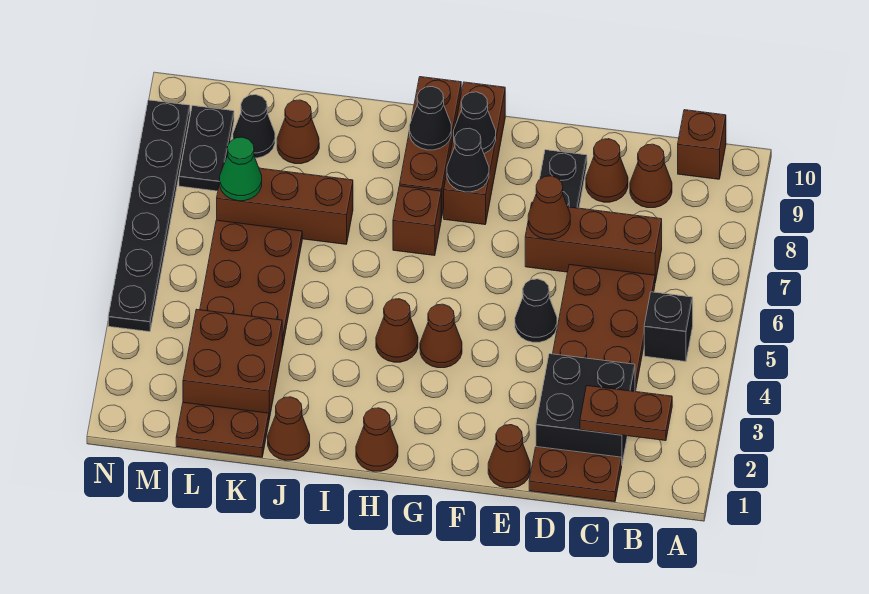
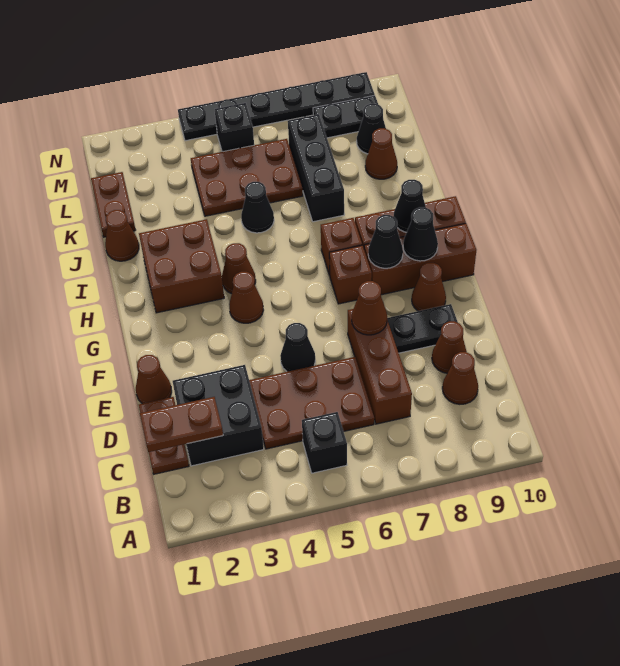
brown plate B2:C2 level 2 -> brown plate C1:C2 level 2
brown brick B10 level 1 -> brown brick G7 level 1
brown cone H1 level 1 -> brown cone F9 level 1
none -> black cone J5 level 1
brown brick J7:L7 level 1 -> black brick J7:L7 level 1
brown brick K2:L3 level 1 -> brown brick H2:I3 level 1
green cone L7 level 2 -> none
none -> black brick M5 level 1

